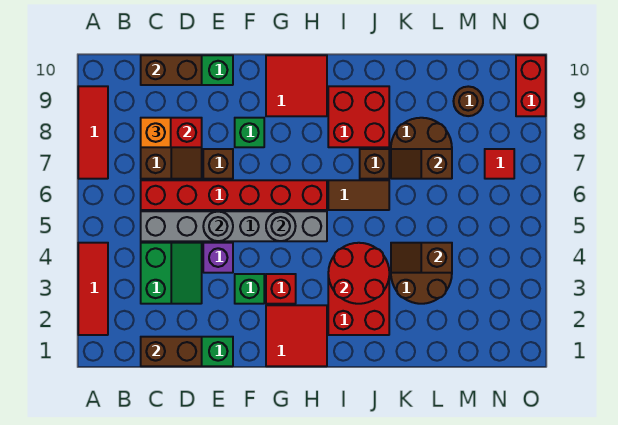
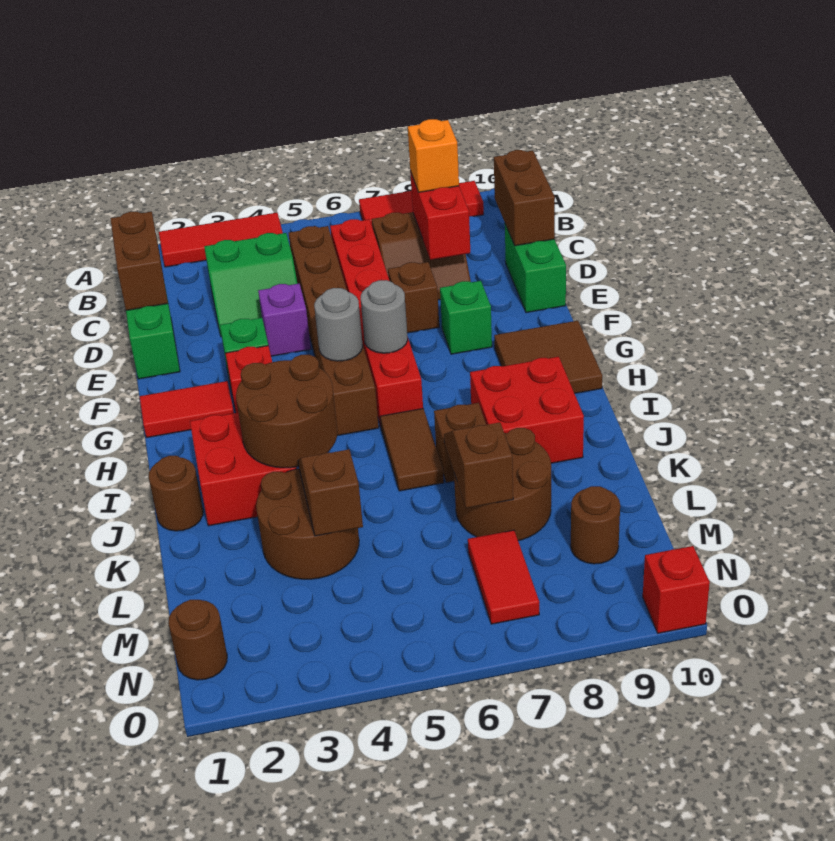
grey brick C5:H5 level 1 -> brown brick C5:H5 level 1
grey round brick E5 level 2 -> grey round brick G6 level 2
red tile G1:H2 level 1 -> red tile G1:G2 level 1
red tile G9:H10 level 1 -> brown tile G9:H10 level 1
red round brick I3:J4 level 2 -> brown round brick I3:J4 level 2
none -> brown round brick J1 level 1
none -> brown round brick N1 level 1
red tile N7 level 1 -> red tile M7:N7 level 1
red brick O9:O10 level 1 -> red brick O10 level 1

